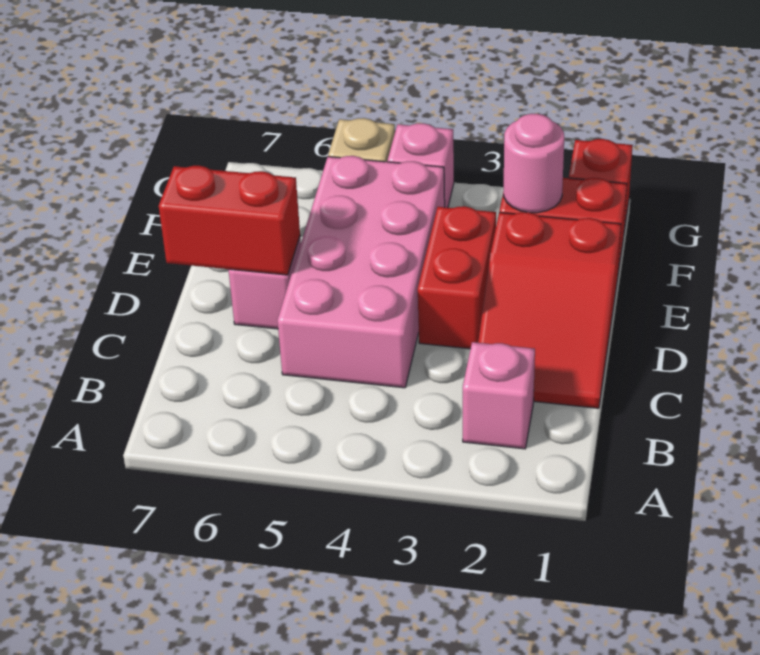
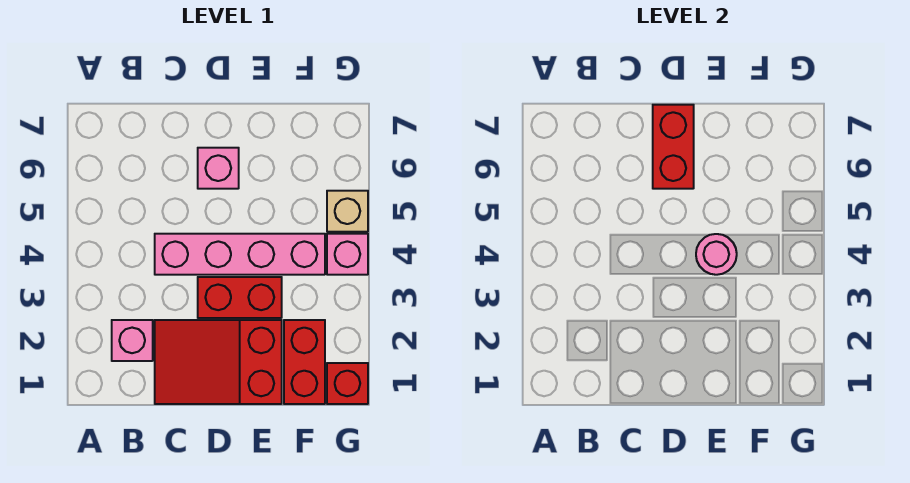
pink brick C4:F5 level 1 -> pink brick C4:F4 level 1
pink round brick F2 level 2 -> pink round brick E4 level 2

